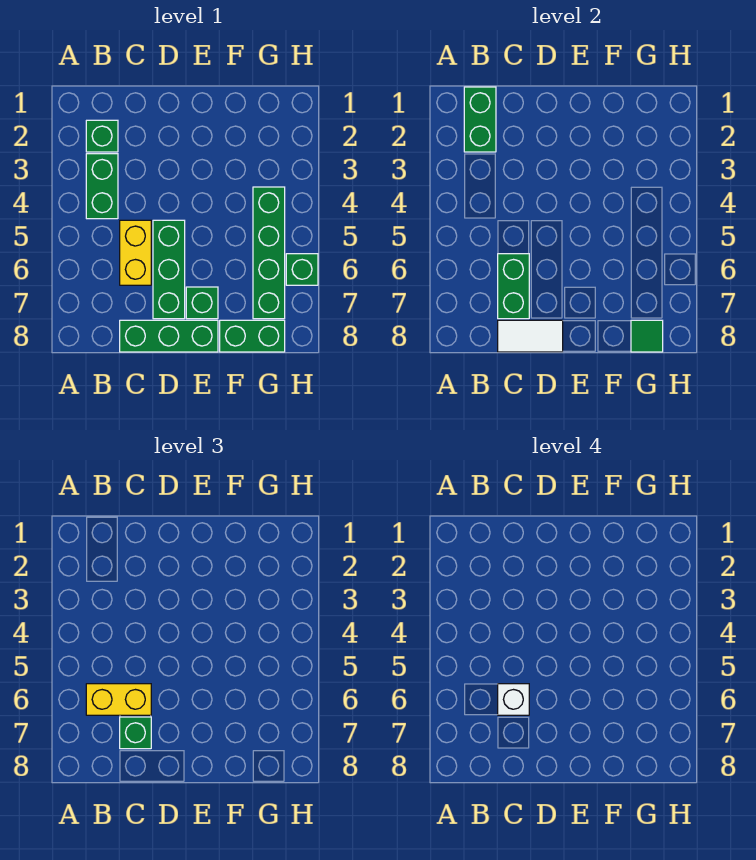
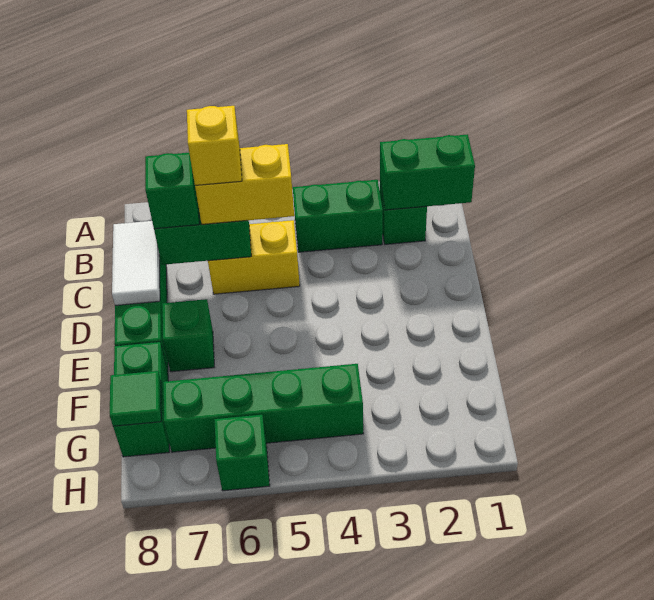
yellow brick B6:C6 level 3 -> yellow brick C5:C6 level 3
white brick C6 level 4 -> yellow brick C6 level 4
green brick D5:D7 level 1 -> none

